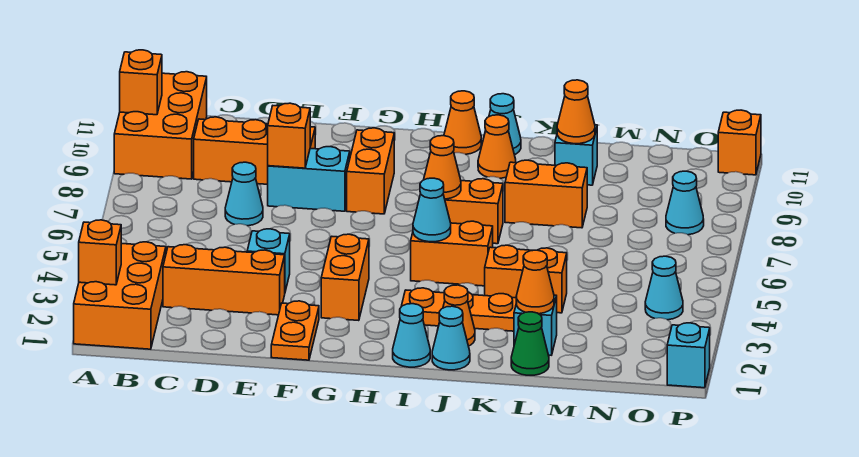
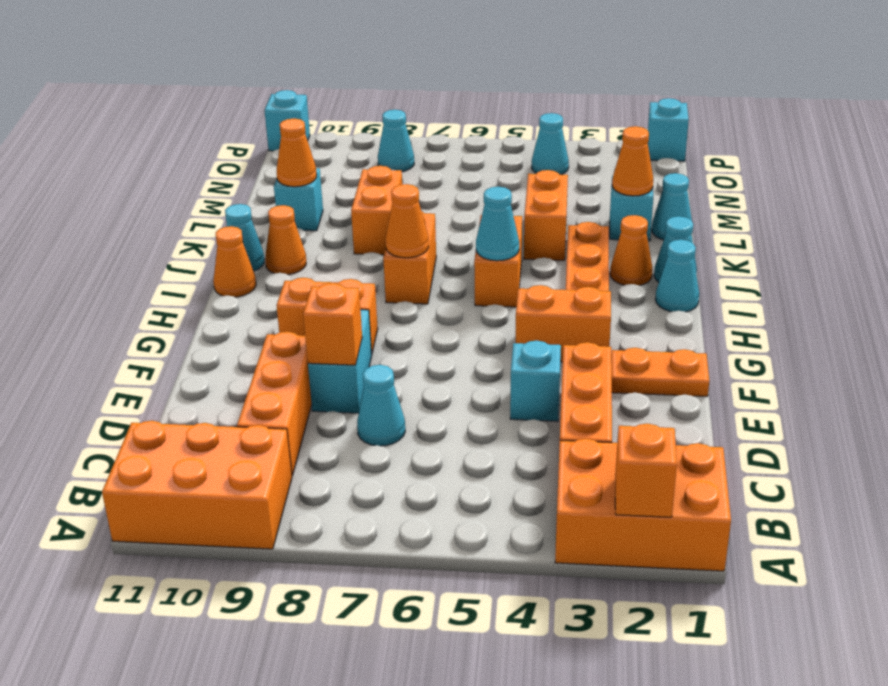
orange brick A10 level 2 -> none
green cone L1 level 1 -> cyan cone L1 level 1
orange brick P11 level 1 -> cyan brick P11 level 1

